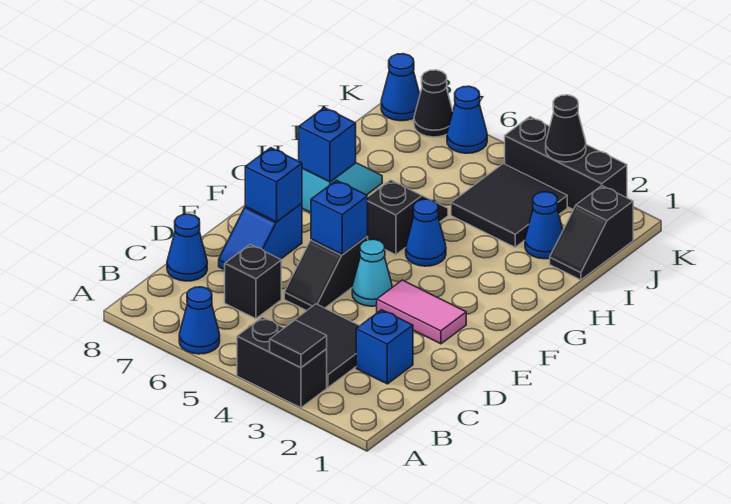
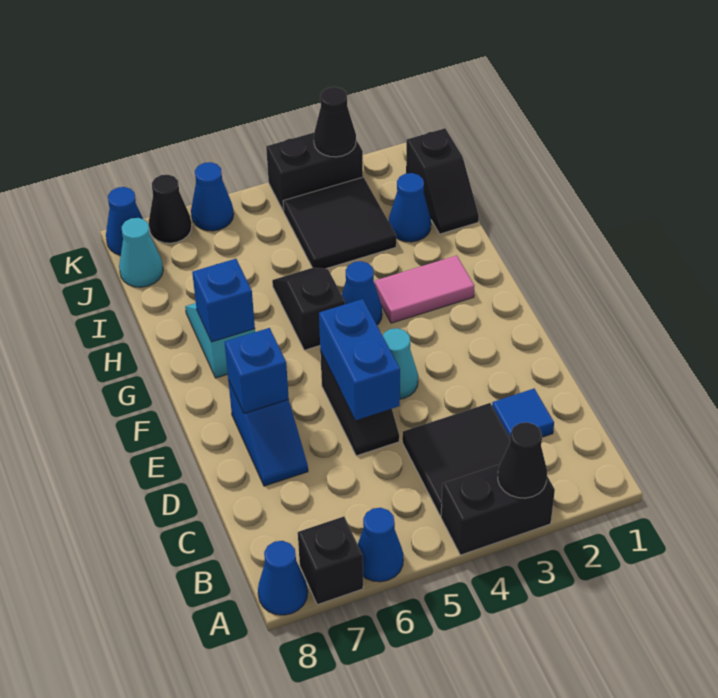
black tile A3 level 2 -> black cone A3 level 2
blue brick C2 level 1 -> blue tile C2 level 1
black brick C6 level 1 -> black brick A7 level 1
blue cone C8 level 1 -> blue cone A8 level 1
pink tile E2:E3 level 1 -> pink tile G2:G3 level 1
blue brick E5 level 2 -> blue brick D5:E5 level 2
none -> cyan cone J8 level 1
black brick K2:K4 level 1 -> black brick K3:K4 level 1

